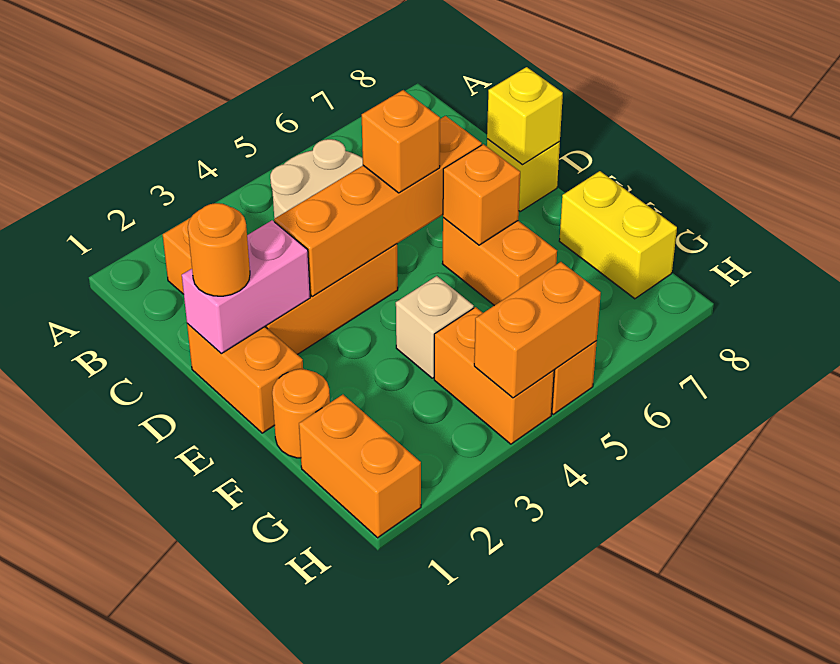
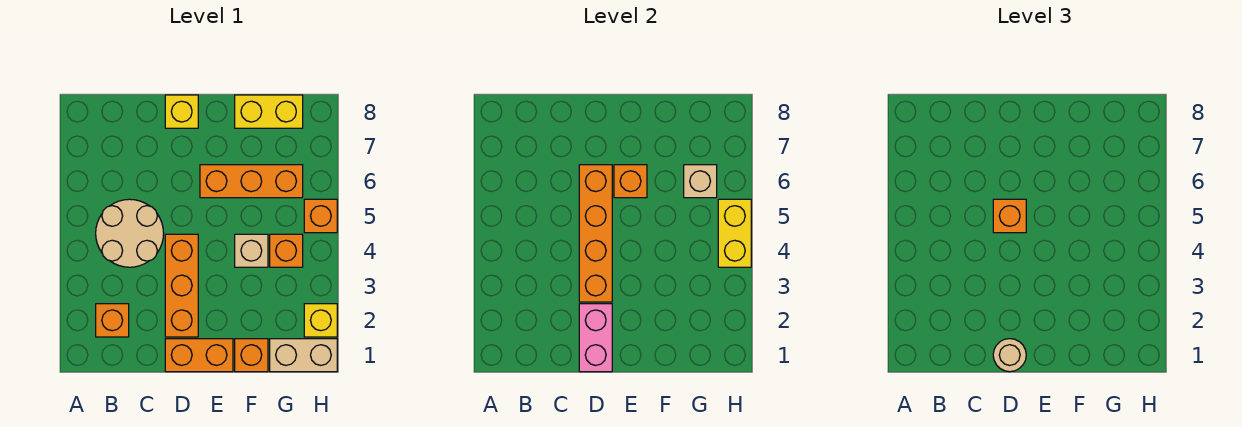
orange round brick D1 level 3 -> tan round brick D1 level 3
yellow brick D8 level 2 -> yellow brick H2 level 1
orange brick E6:F6 level 1 -> orange brick E6:G6 level 1
orange round brick F1 level 1 -> orange brick F1 level 1
orange brick G1:H1 level 1 -> tan brick G1:H1 level 1
orange brick G4:H4 level 1 -> orange brick G4 level 1
none -> tan brick G6 level 2
orange brick H4:H5 level 2 -> yellow brick H4:H5 level 2

